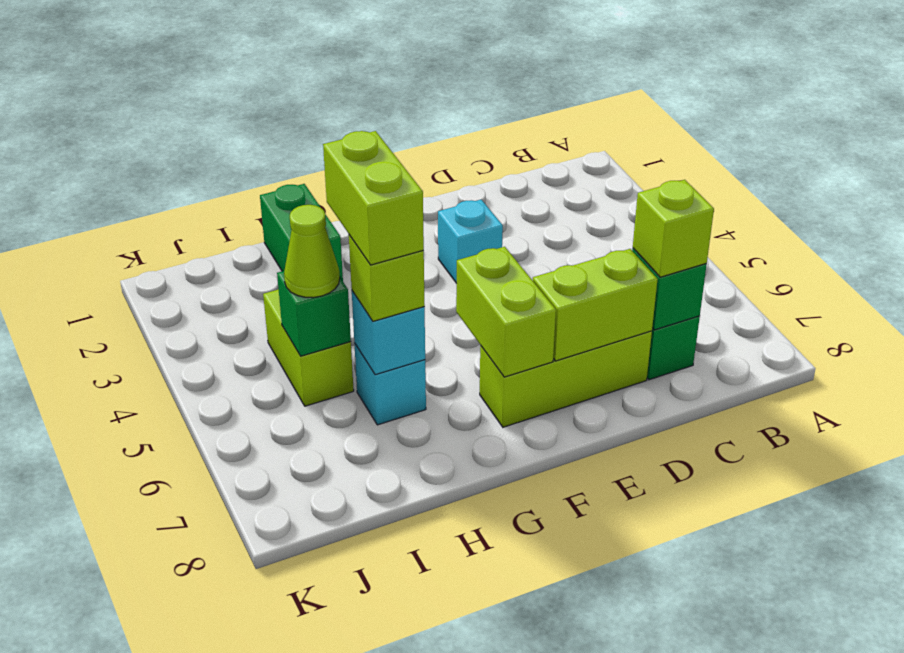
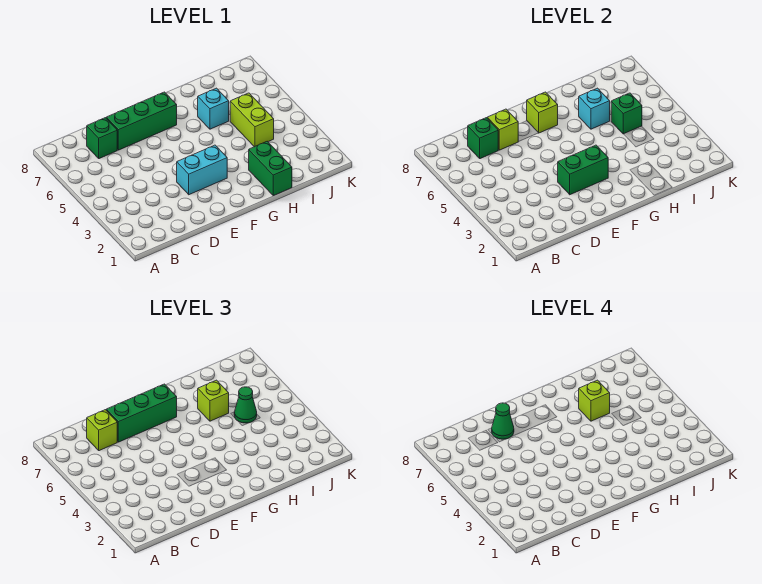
lime brick D7:F7 level 1 -> green brick D7:F7 level 1
lime brick D7:E7 level 2 -> lime brick D7 level 2
none -> green brick D7:F7 level 3
none -> green cone D7 level 4
cyan brick E3 level 1 -> cyan brick E3:F3 level 1
none -> green brick E3:F3 level 2
lime brick F6:F7 level 2 -> lime brick F7 level 2
lime brick H5:H6 level 4 -> lime brick H6 level 4
lime cone I5 level 3 -> green cone I5 level 3

